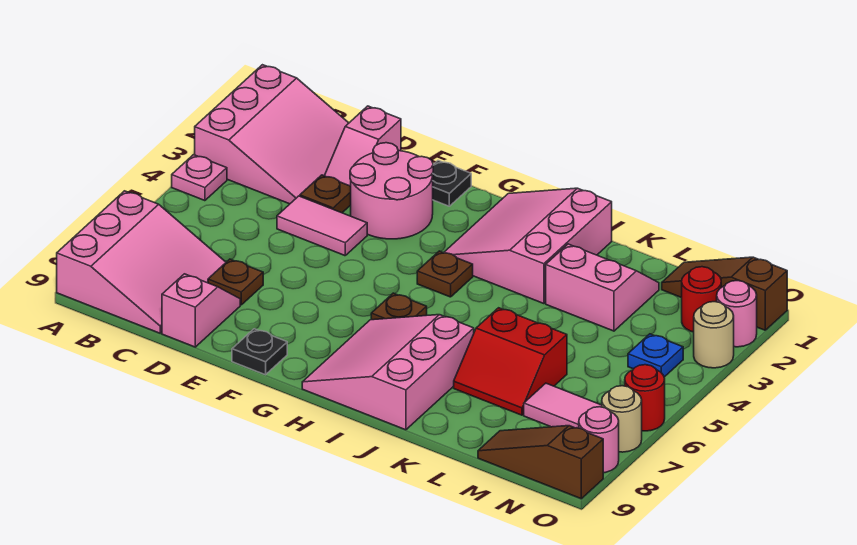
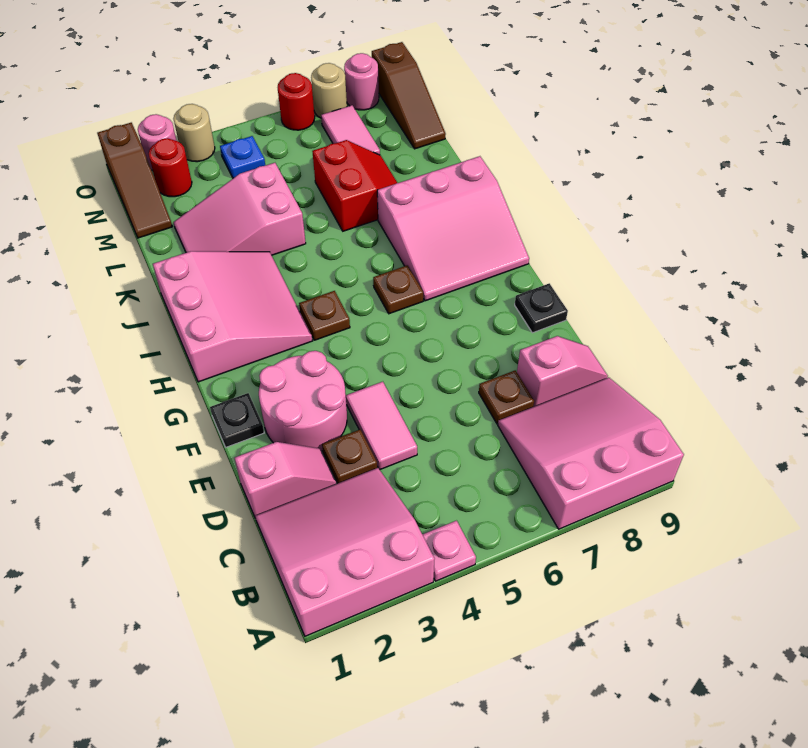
pink slope D8:D9 level 1 top 9 -> pink slope D8:D9 level 1 top 8
pink slope H1:J3 level 1 top J -> pink slope H1:J3 level 1 top 1
pink slope K2:L3 level 1 top 3 -> pink slope K2:L4 level 1 top 4

